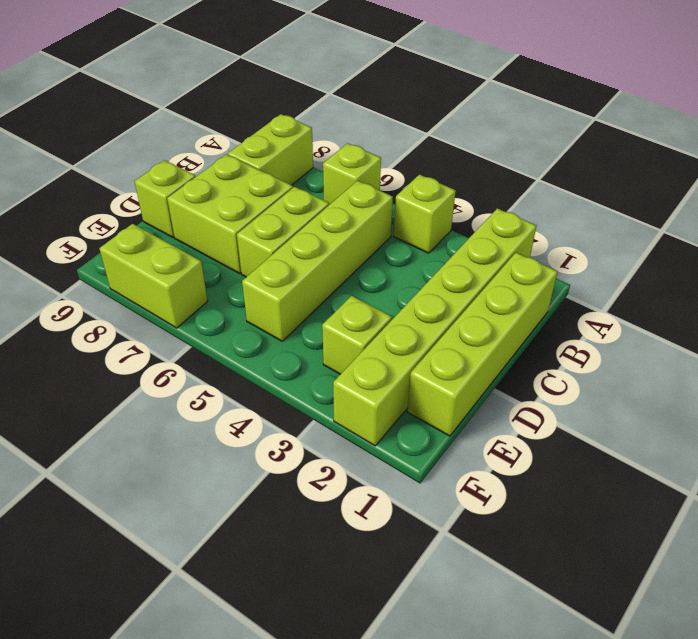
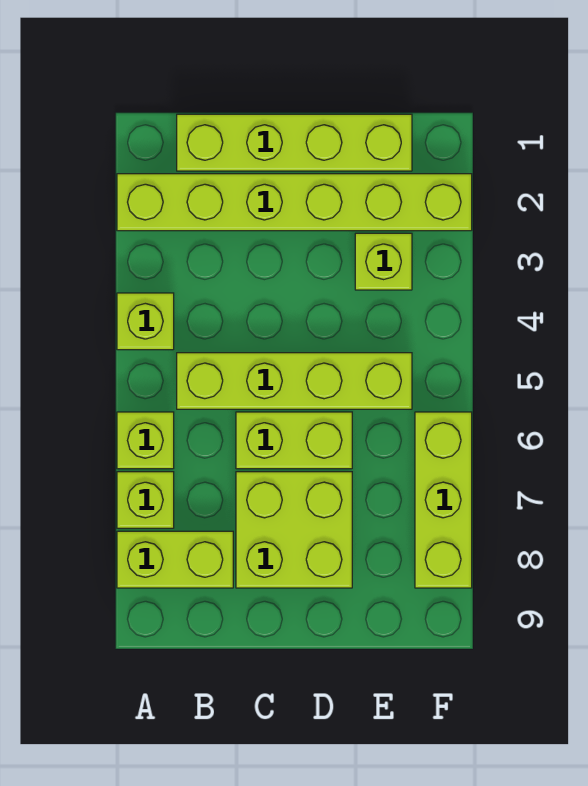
lime brick D9 level 1 -> lime brick A7 level 1
lime brick F7:F8 level 1 -> lime brick F6:F8 level 1

